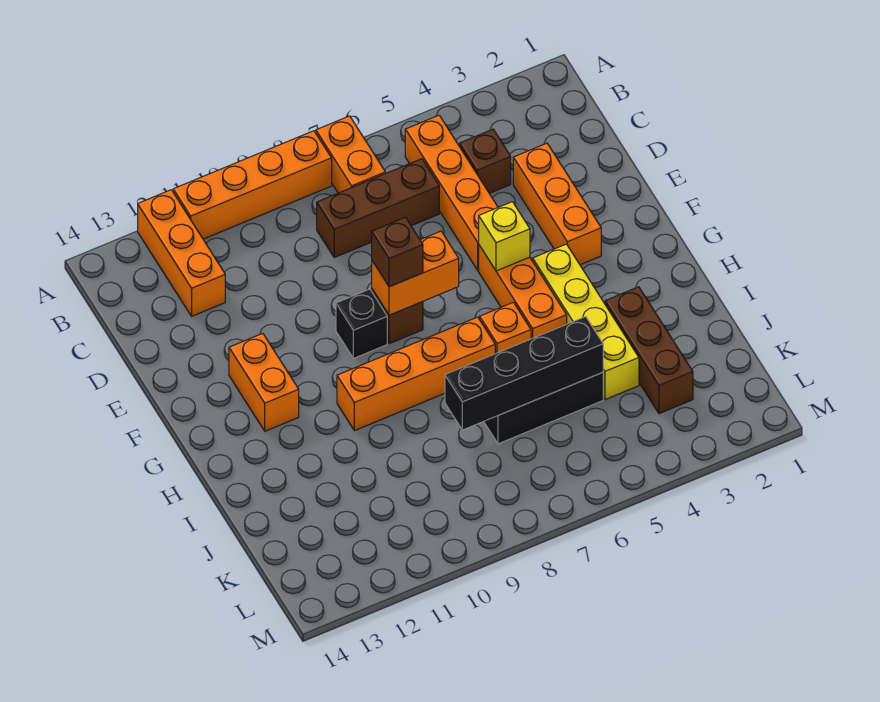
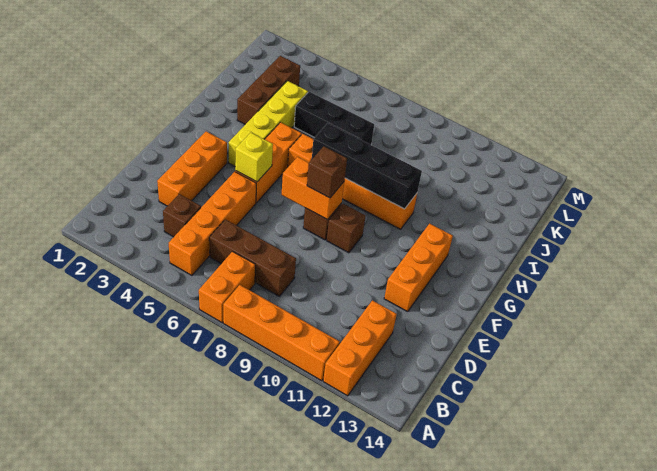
black brick F9 level 1 -> brown brick F9 level 1
orange brick F12:G12 level 1 -> orange brick E12:G12 level 1
black brick J5:J8 level 2 -> black brick H7:H10 level 2

